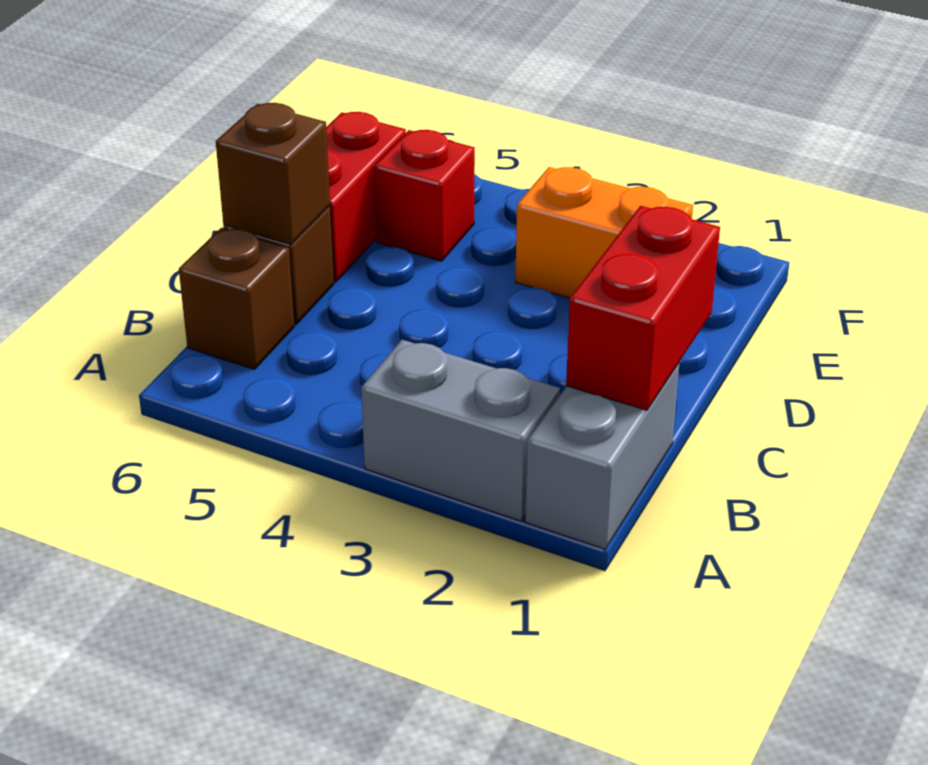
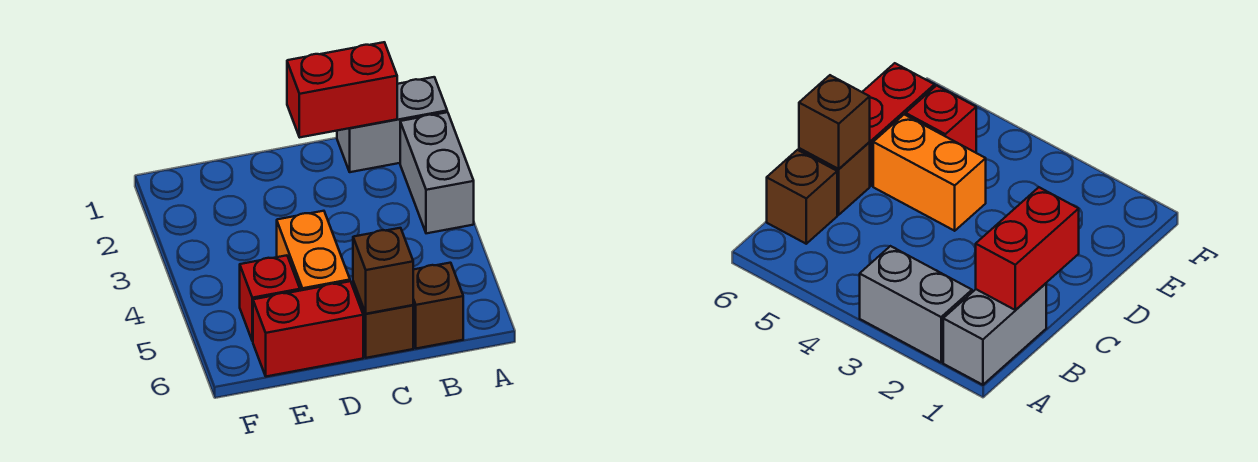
orange brick E2:E3 level 1 -> orange brick D4:D5 level 1

